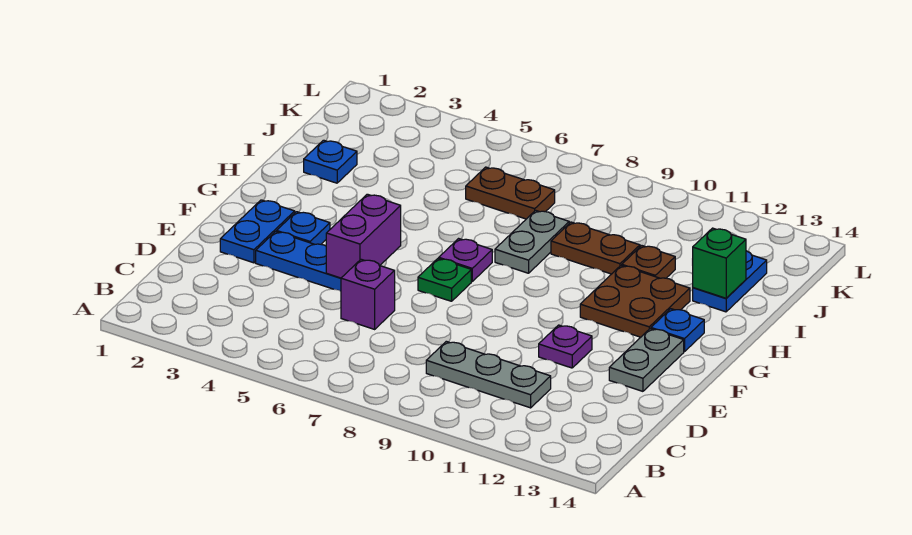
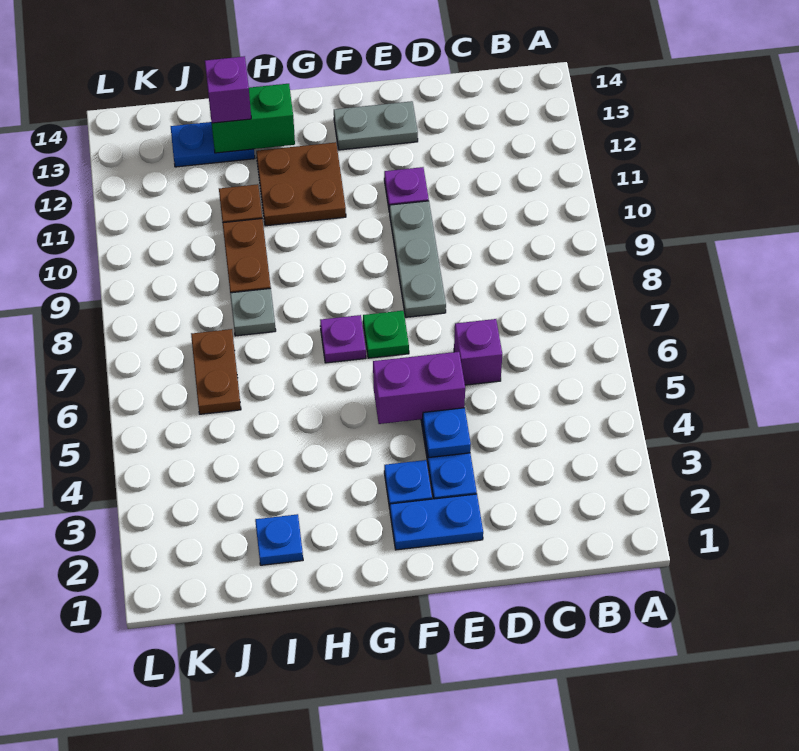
grey plate C9:C11 level 1 -> grey plate E8:E10 level 1
blue plate G13 level 1 -> blue plate E4 level 2
grey plate H8:I8 level 1 -> grey plate I8 level 1
green brick I13 level 2 -> green brick H13:I13 level 2
none -> purple brick I13 level 3

